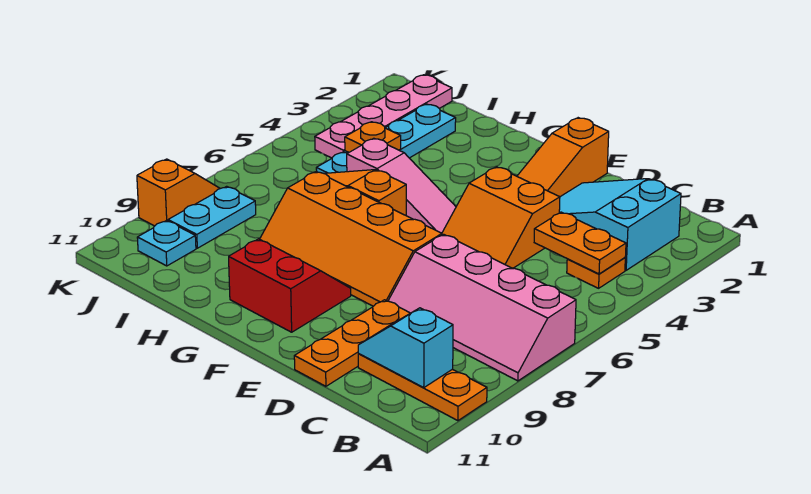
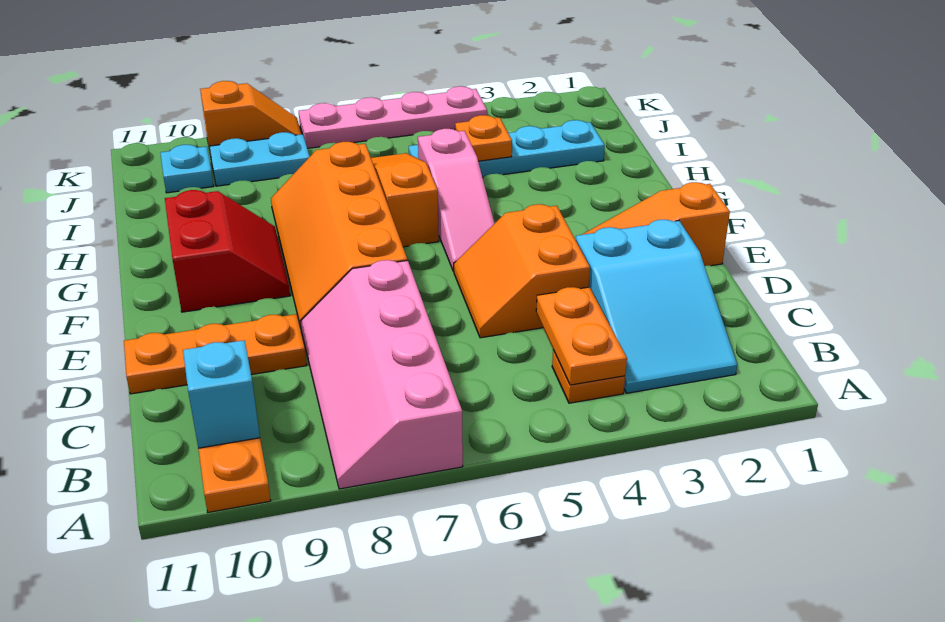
cyan slope B2:D3 level 1 top B -> cyan slope B2:D3 level 1 top D
pink plate J1:J4 level 1 -> pink plate K4:K7 level 1

